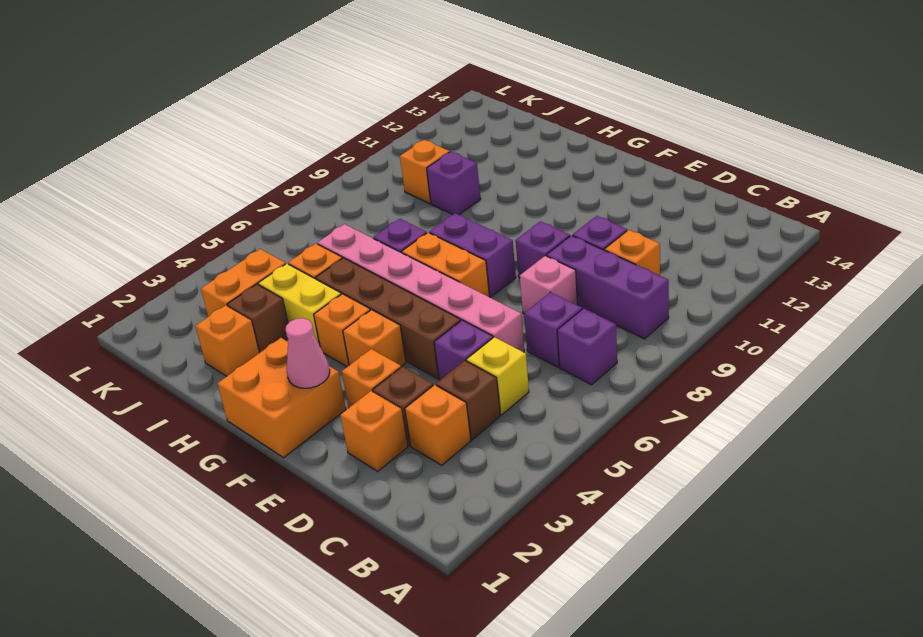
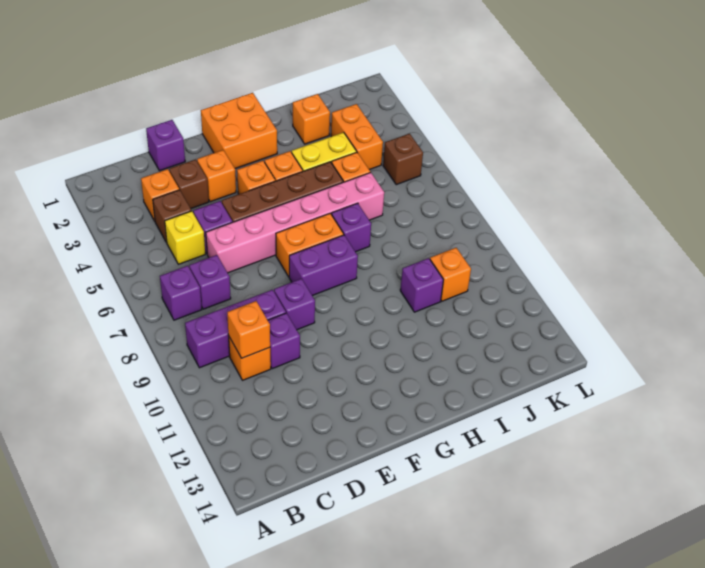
none -> purple brick D1 level 1
orange brick D2 level 1 -> orange brick C10 level 2
pink brick D8 level 1 -> none
pink cone F2 level 2 -> none
brown brick I3 level 1 -> brown brick K5 level 1

